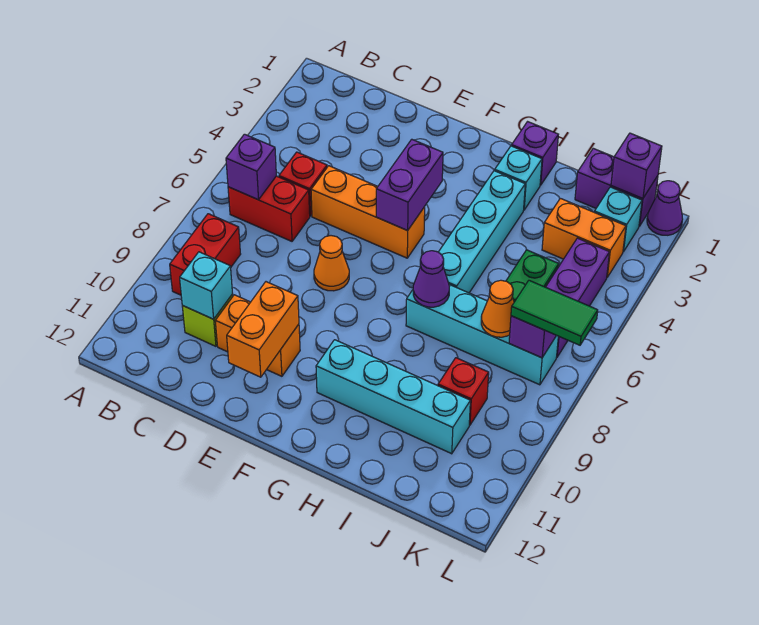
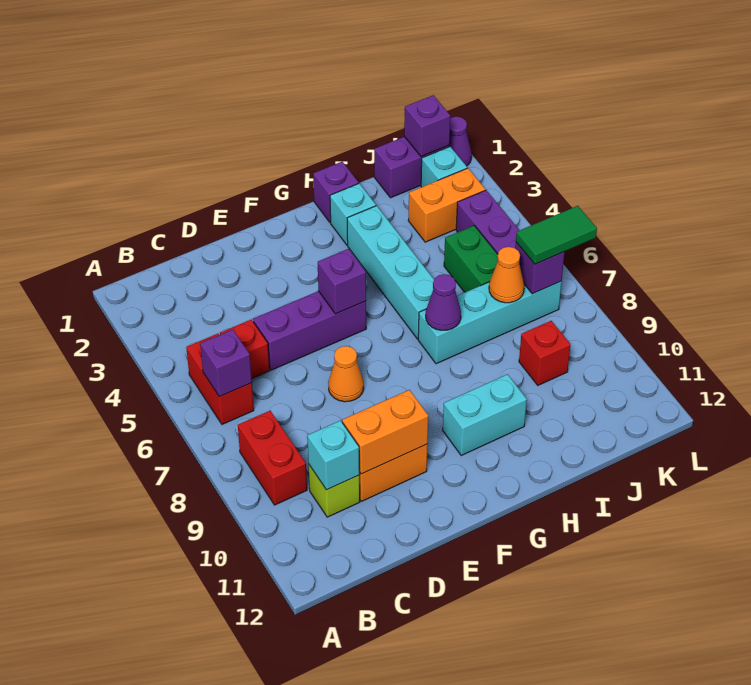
red brick B6:C6 level 1 -> red brick B5:B6 level 1
orange brick D5:F5 level 1 -> purple brick D5:F5 level 1
orange brick E10:E11 level 2 -> orange brick D10:E10 level 2
purple brick F4:F5 level 2 -> purple brick F5 level 2
cyan brick G10:J10 level 1 -> cyan brick G10:H10 level 1

